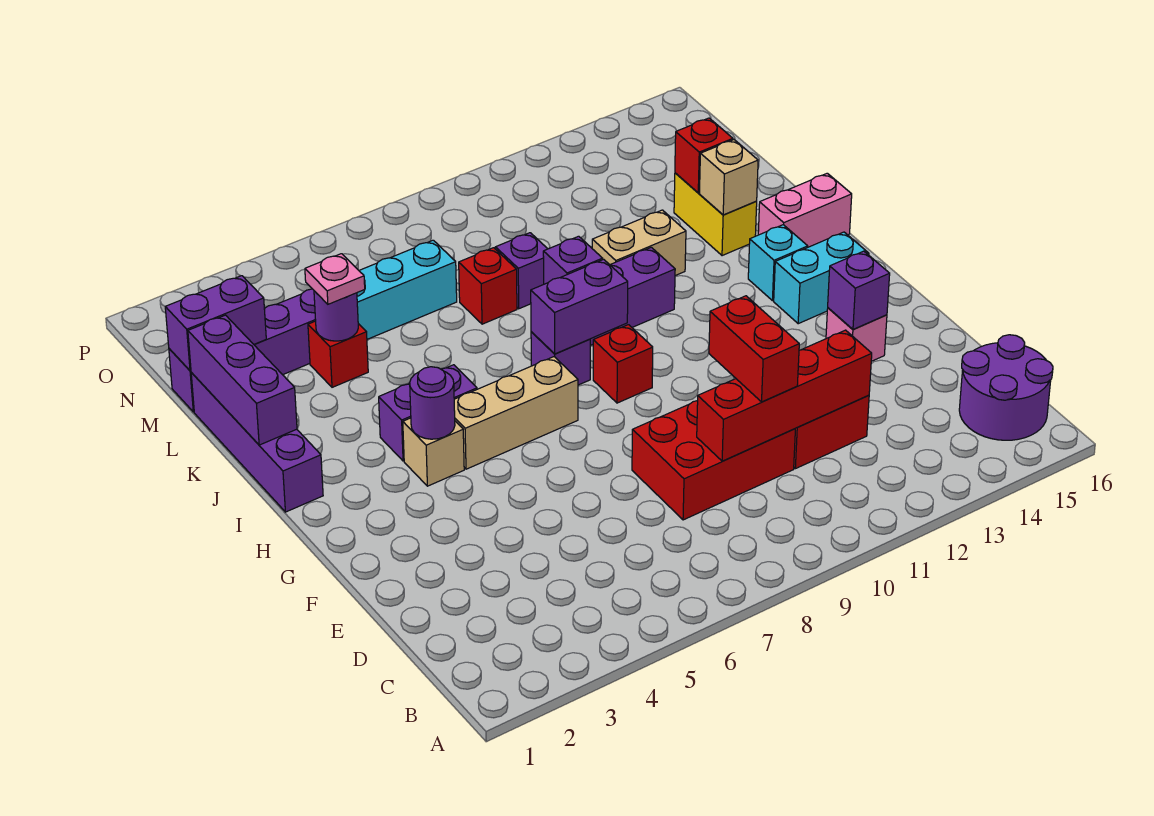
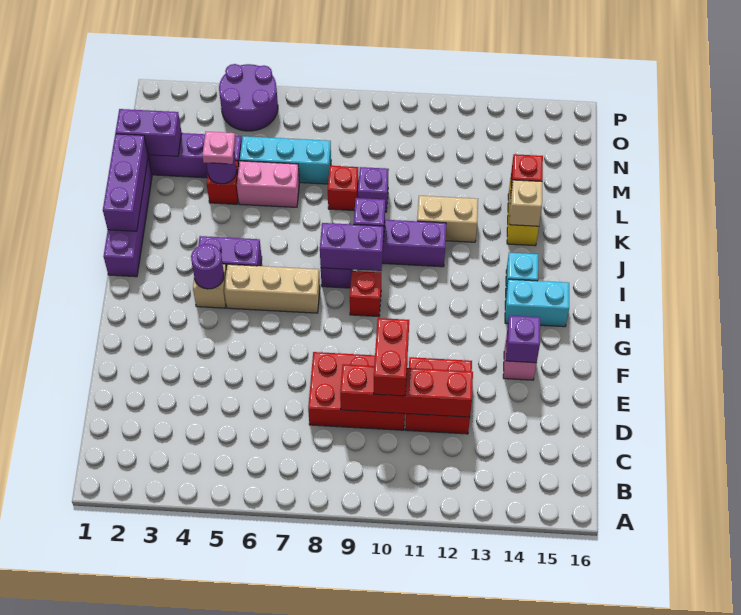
purple round brick B15:C16 level 1 -> purple round brick O4:P5 level 1
pink brick J15:J16 level 1 -> pink brick L5:L6 level 1

